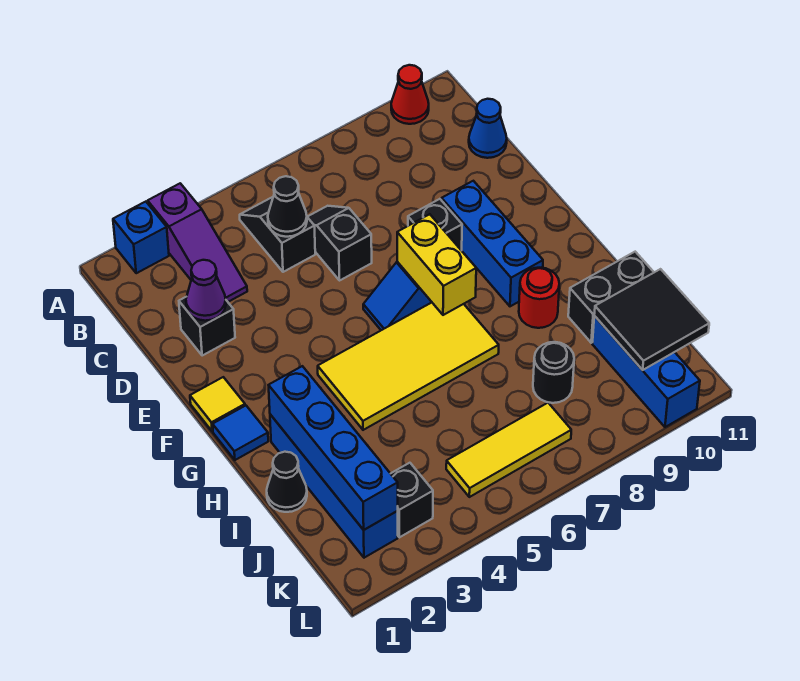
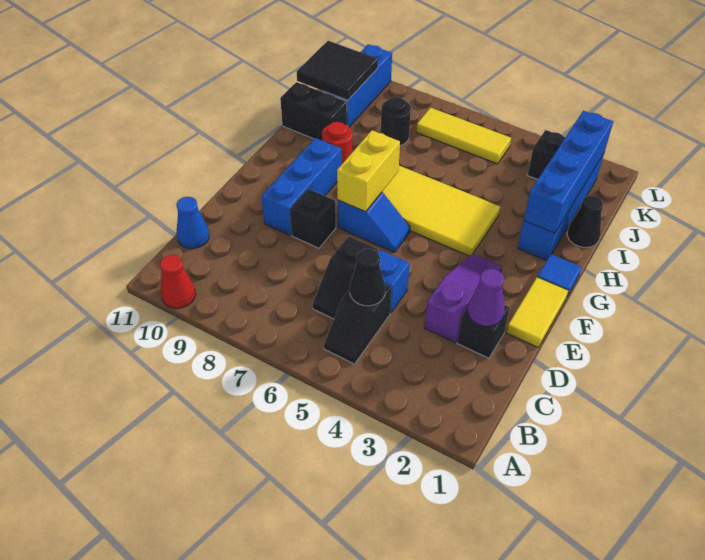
blue brick A2 level 1 -> blue brick D5 level 1
purple slope A3:C3 level 1 top A -> purple slope D3:F3 level 1 top D
yellow tile F1 level 1 -> yellow tile E1:F1 level 1

